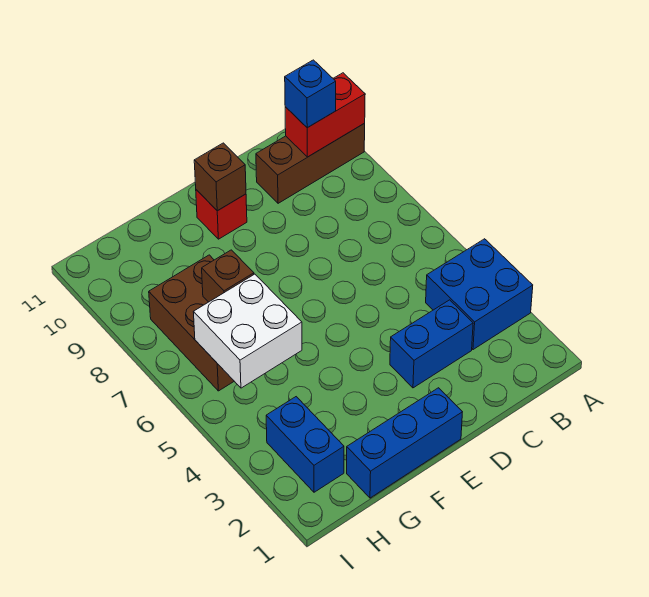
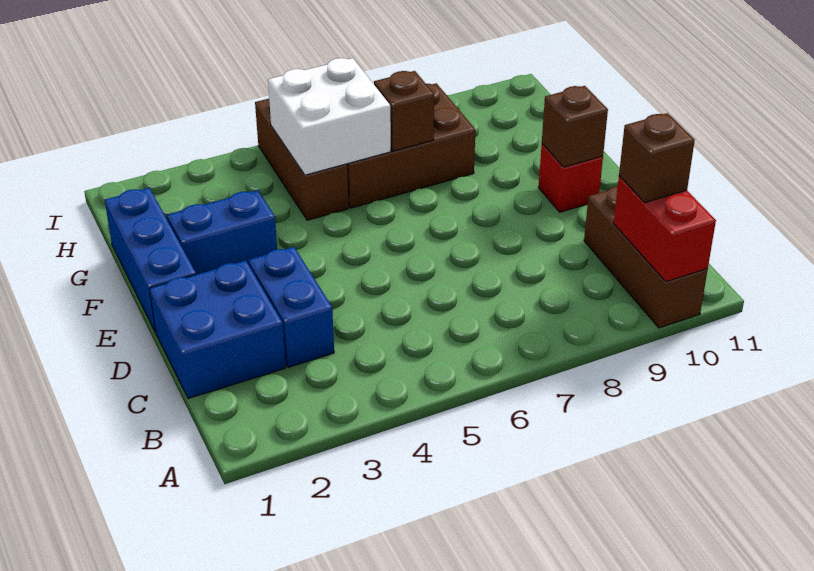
blue brick A3:B4 level 1 -> blue brick C1:D2 level 1
blue brick B10 level 3 -> brown brick B10 level 3
none -> brown brick G5:I5 level 1
blue brick H2:H3 level 1 -> blue brick F2:F3 level 1

